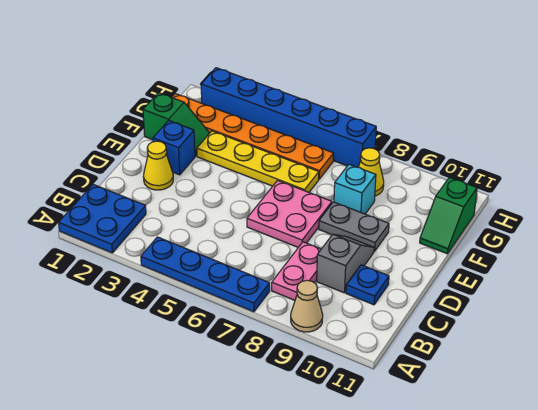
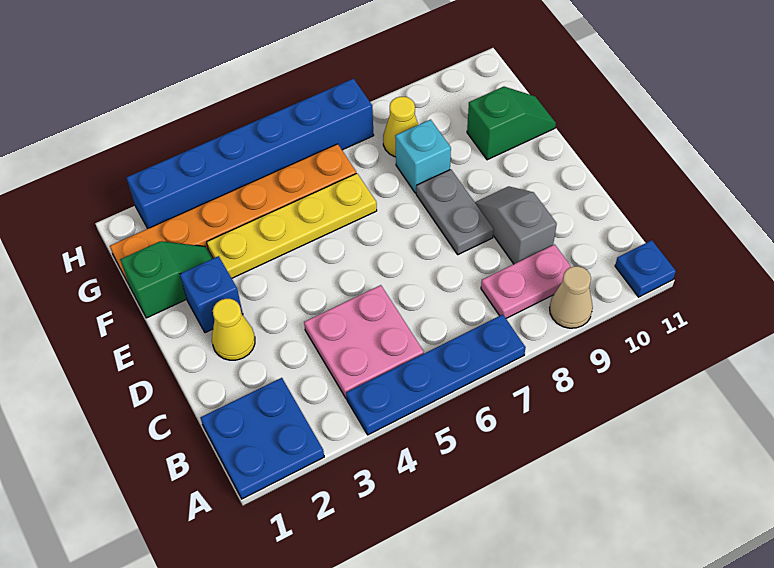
pink plate B8:C8 level 1 -> pink plate B8:B9 level 1
blue plate C10 level 1 -> blue plate A11 level 1
pink plate D6:E7 level 1 -> pink plate B4:C5 level 1
grey plate E8:E9 level 1 -> grey plate D8:E8 level 1
green slope F11:G11 level 1 top G -> green slope F10:F11 level 1 top 10

